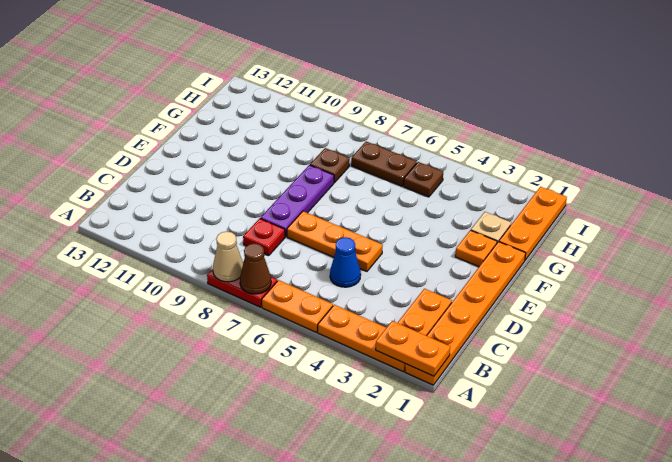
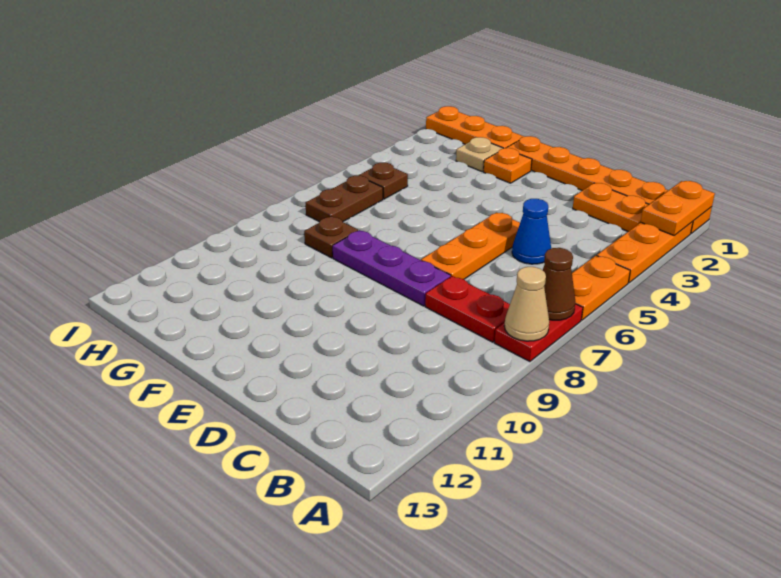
red plate C8 level 1 -> red plate B8:C8 level 1

